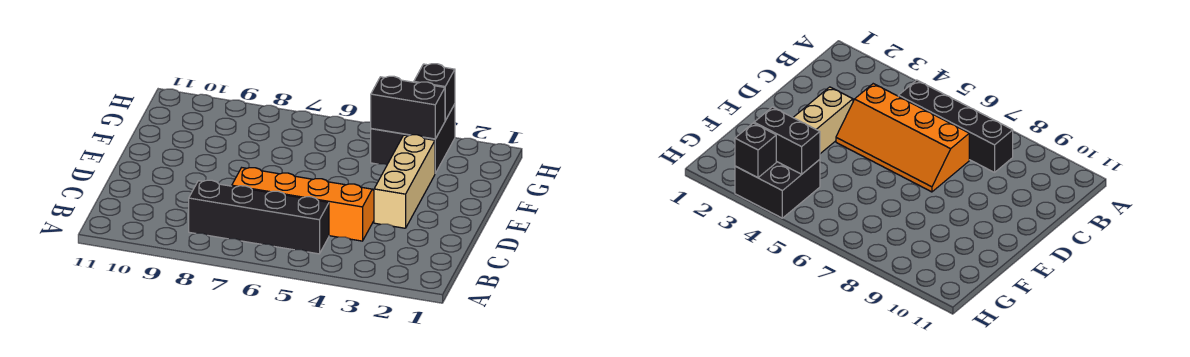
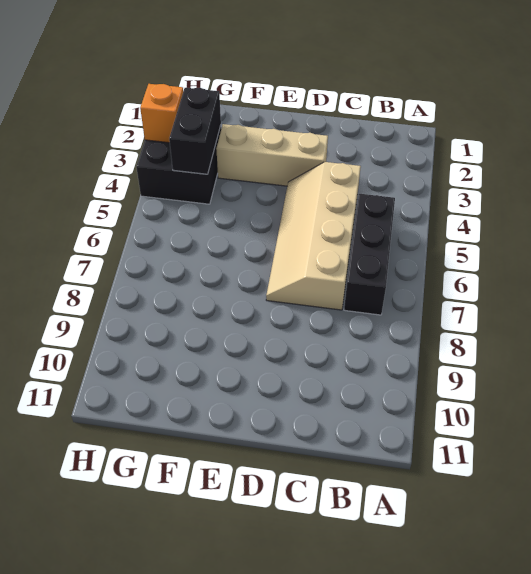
black brick B5:B8 level 1 -> black brick B5:B7 level 1
orange slope C4:D7 level 1 top C -> tan slope C4:D7 level 1 top C
black brick H3 level 2 -> orange brick H3 level 2

